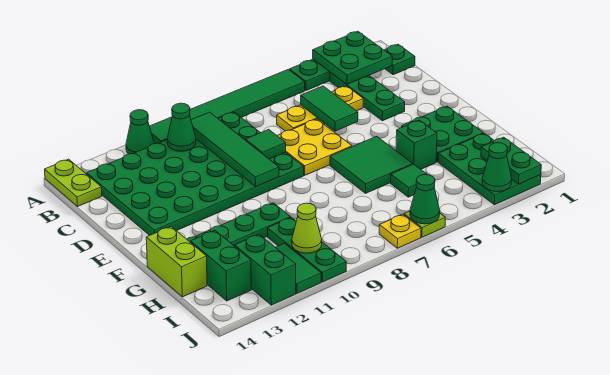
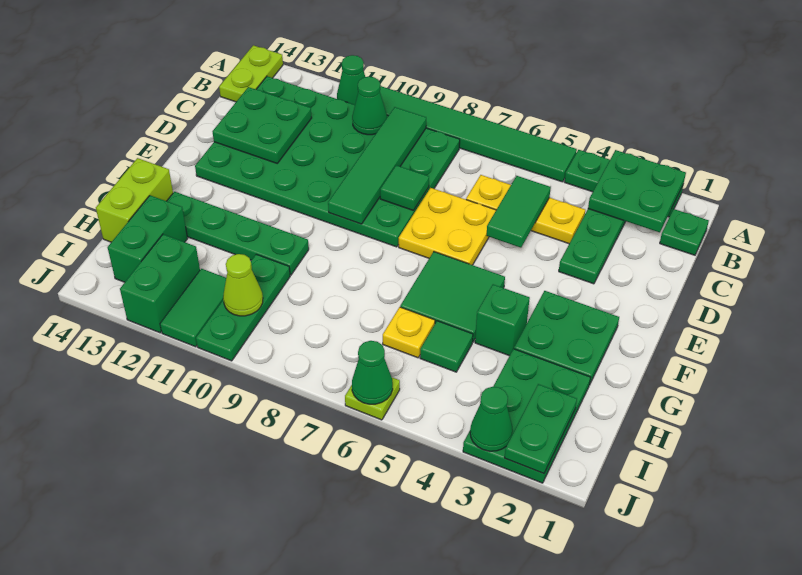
none -> green plate C12:D13 level 2
yellow plate J7 level 1 -> yellow plate H6 level 1

